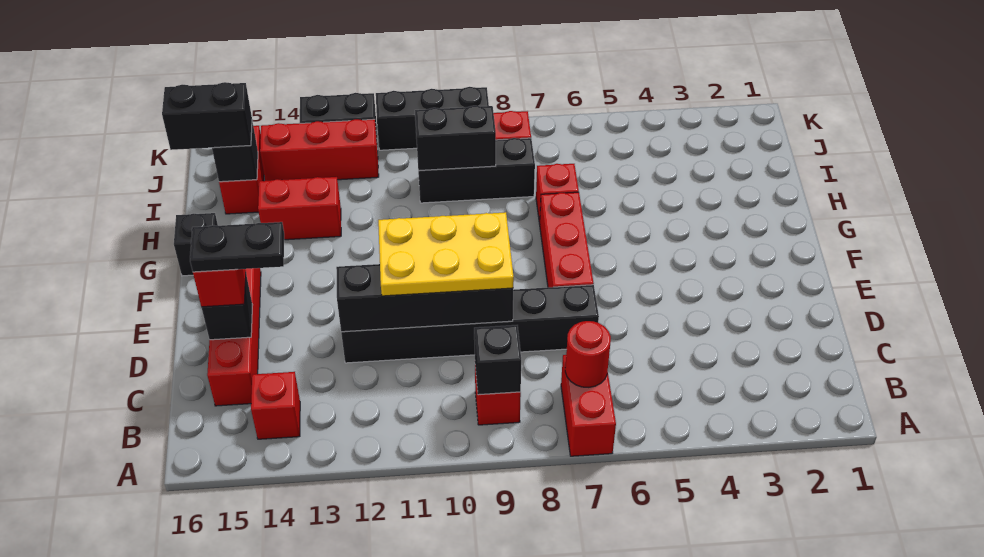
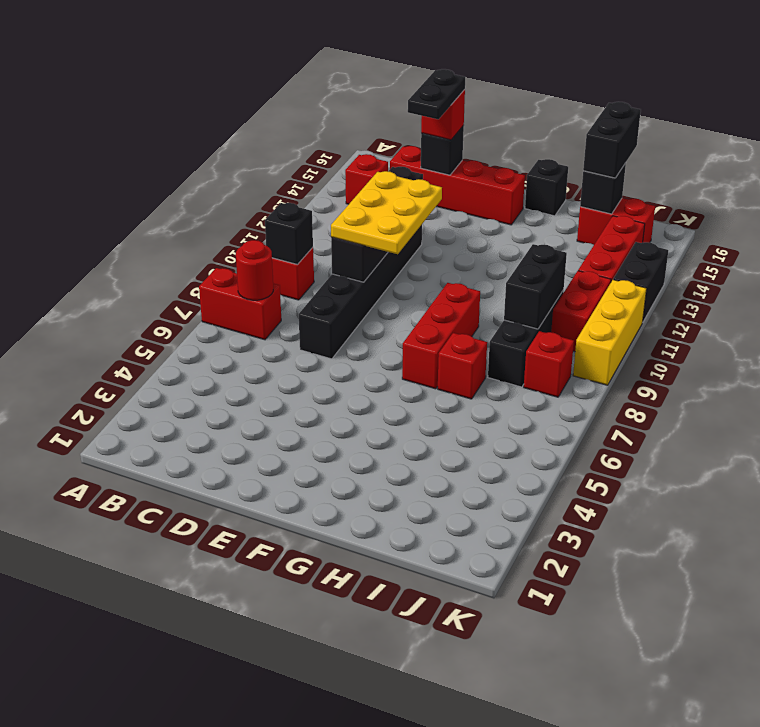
red brick E7:G7 level 1 -> red brick G7:G9 level 1
red brick H13:H14 level 1 -> red brick J10:J11 level 1
black brick K9:K11 level 1 -> yellow brick K9:K11 level 1

